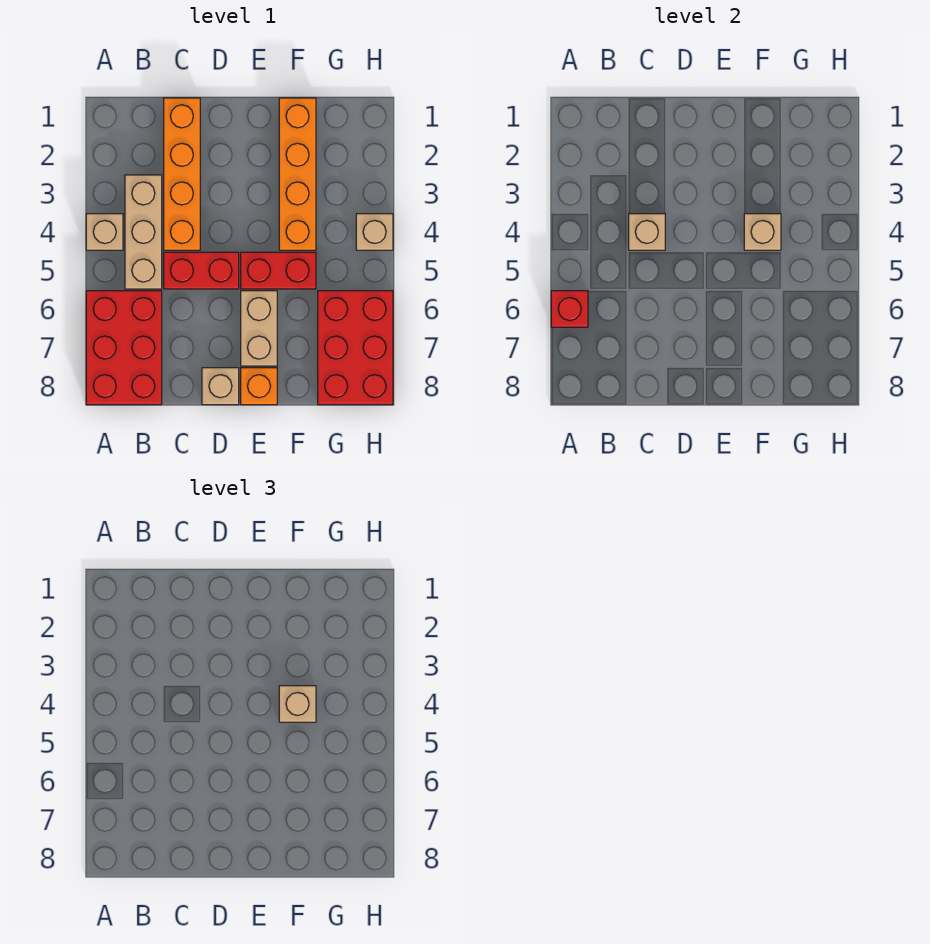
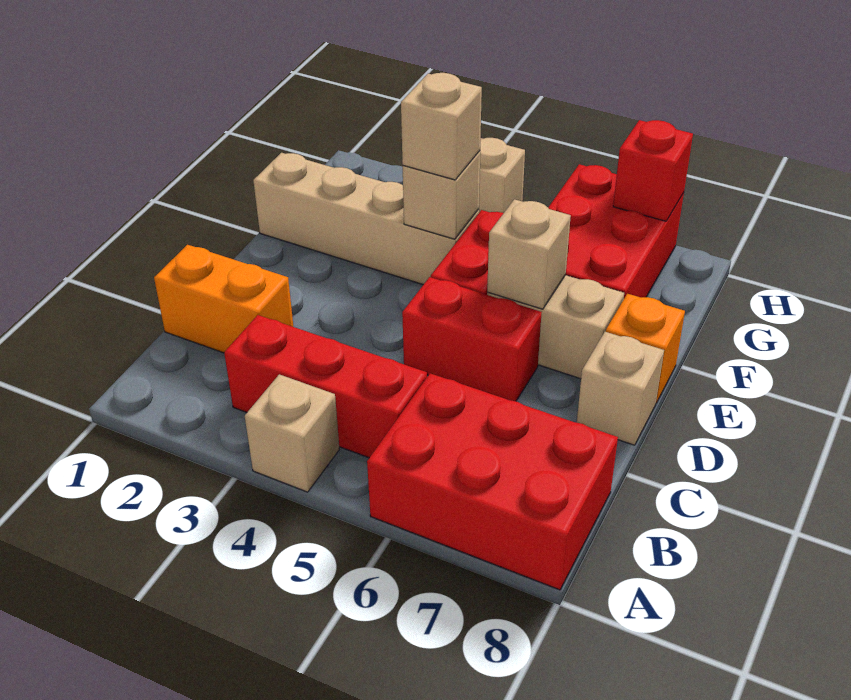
red brick A6 level 2 -> red brick H7 level 2
tan brick B3:B5 level 1 -> red brick B3:B5 level 1
orange brick C1:C4 level 1 -> orange brick C1:C2 level 1
tan brick C4 level 2 -> tan brick E6 level 2
red brick C5:D5 level 1 -> red brick D5:D6 level 1
orange brick F1:F4 level 1 -> tan brick F1:F4 level 1
red brick G6:H8 level 1 -> red brick F6:H7 level 1

